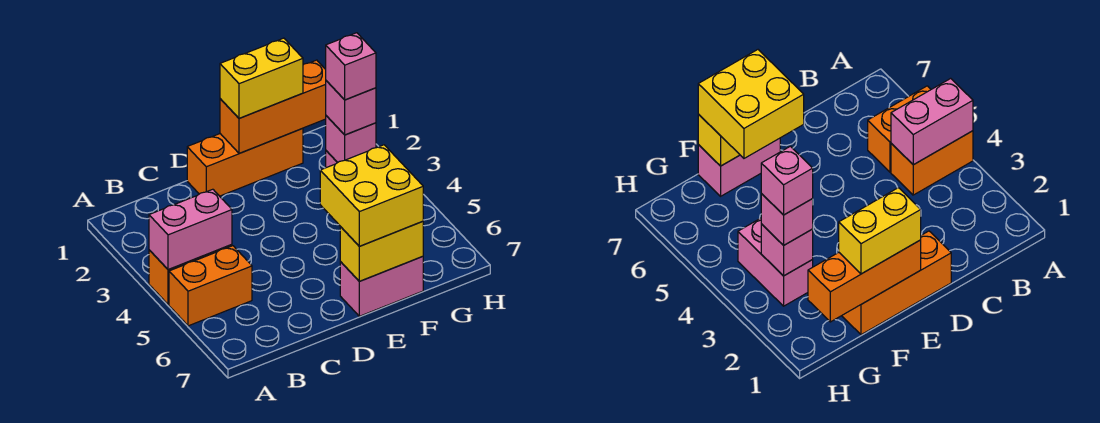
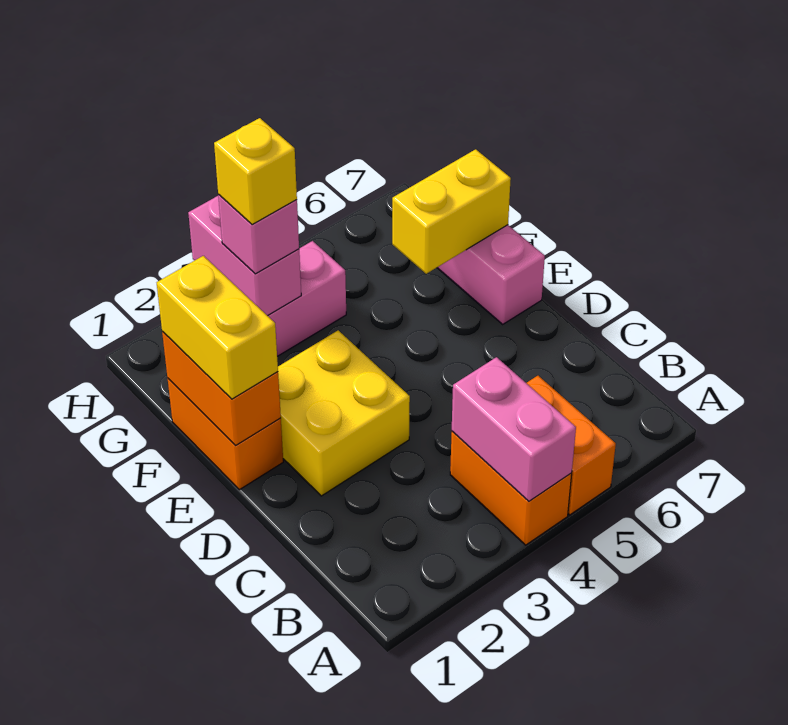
orange brick D1:F1 level 1 -> orange brick E1:F1 level 1
orange brick E1:G1 level 2 -> orange brick E1:F1 level 2
yellow brick E6:F7 level 3 -> yellow brick D2:E3 level 1
yellow brick E7:F7 level 2 -> yellow brick F6:F7 level 2
pink brick G3 level 2 -> pink brick G3:H3 level 2
pink brick G3 level 4 -> yellow brick G3 level 4

